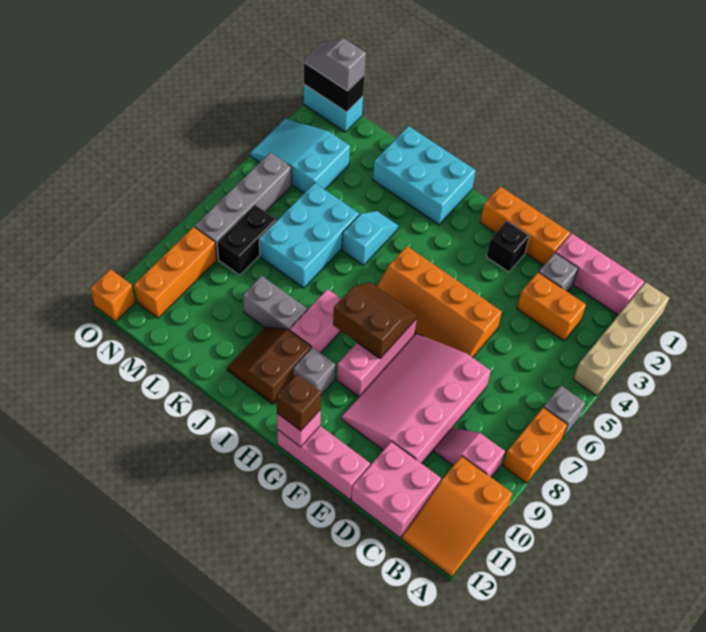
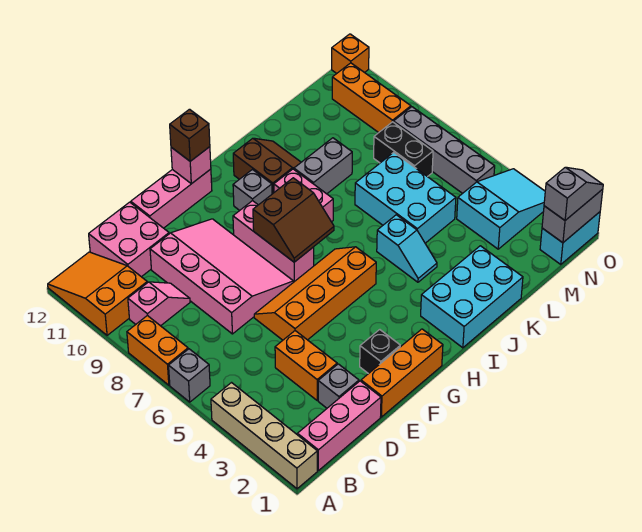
orange brick C3:D3 level 1 -> orange brick D3:D4 level 1
black brick N1:O1 level 2 -> grey brick N1:O1 level 2

